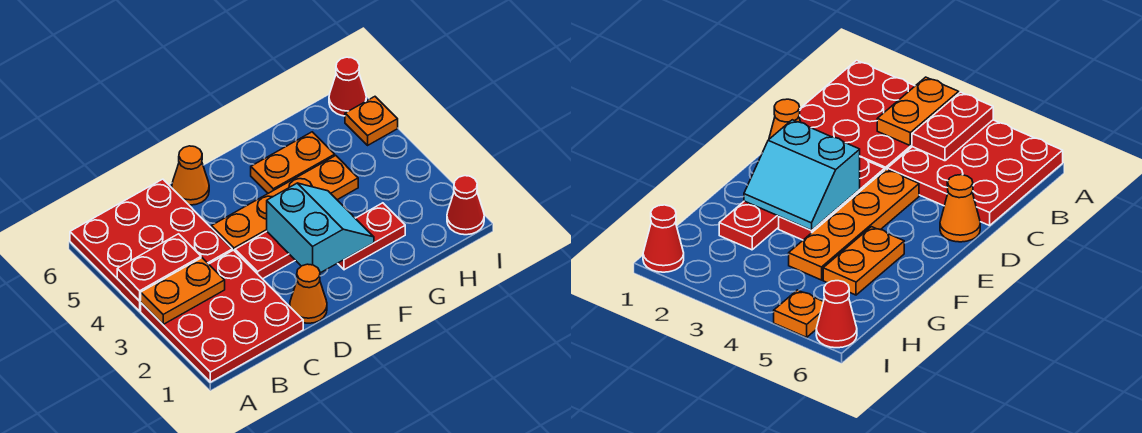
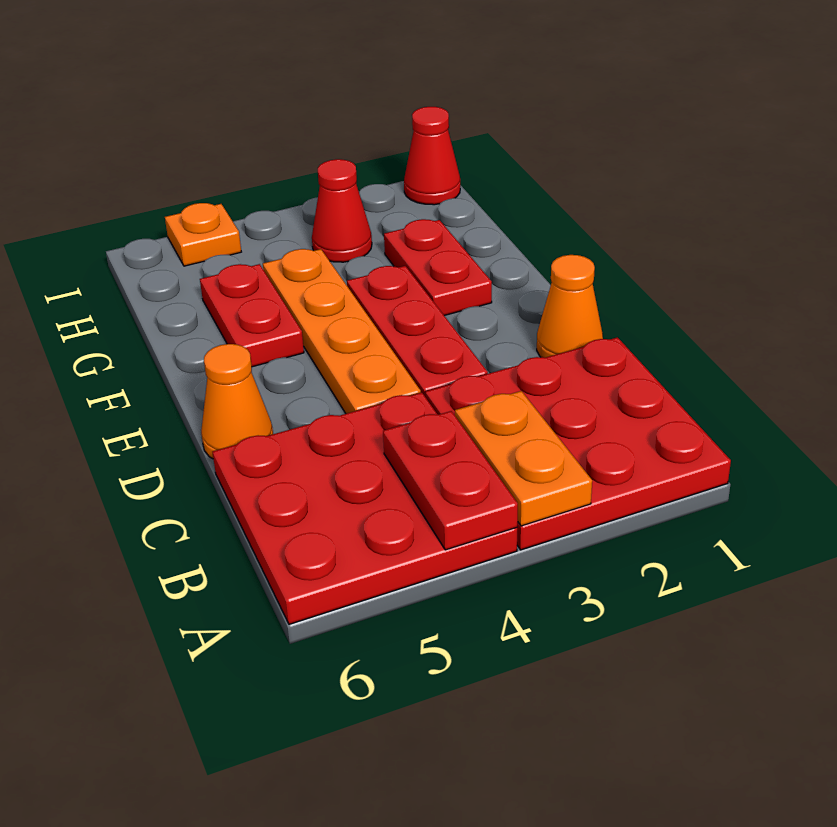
cyan slope E2:F3 level 2 top E -> none
orange plate F5:G5 level 1 -> red plate F5:G5 level 1
red cone I6 level 1 -> red cone H3 level 1

